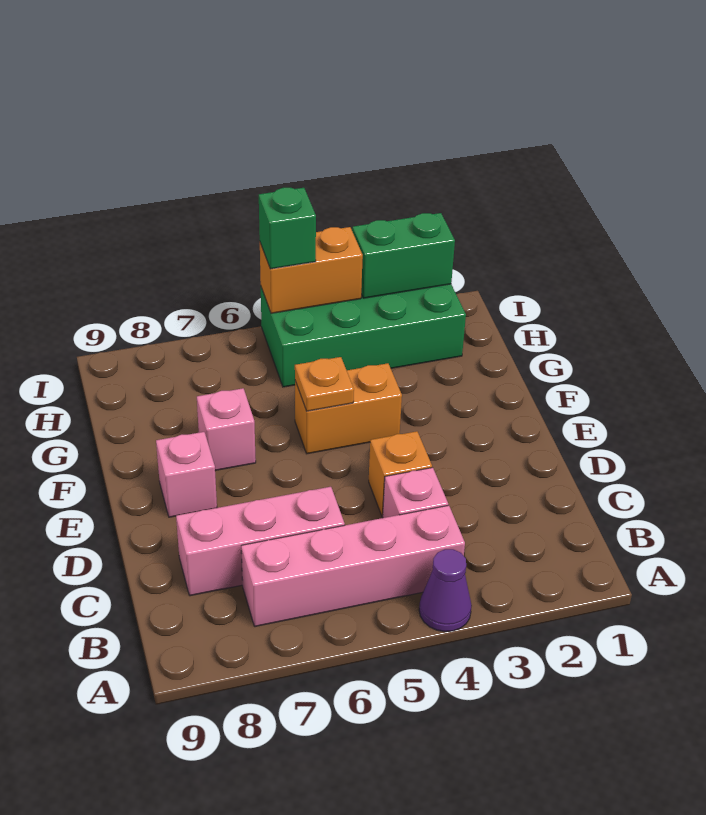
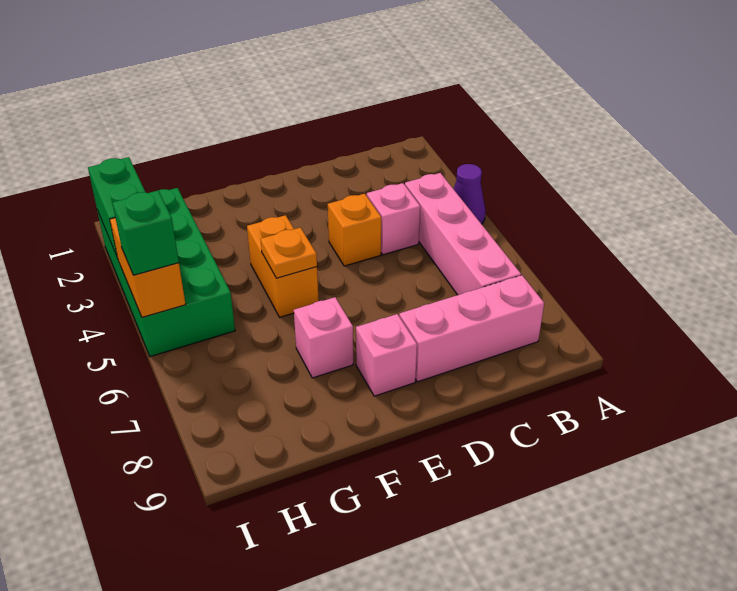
pink brick C6:C8 level 1 -> pink brick B8:D8 level 1

